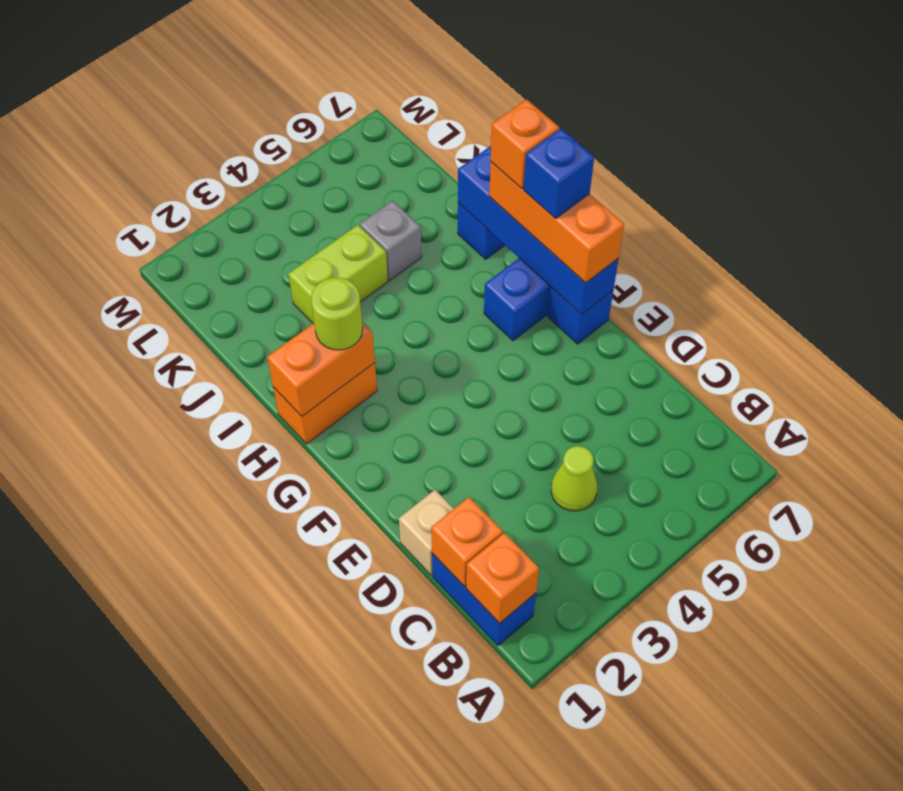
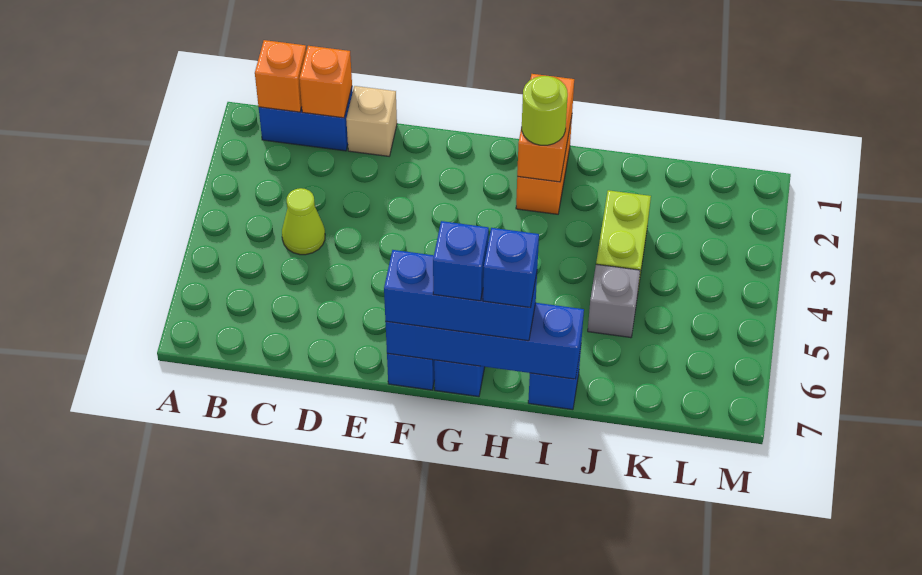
orange brick F7:H7 level 3 -> blue brick F7:H7 level 3
orange brick H7 level 4 -> blue brick H7 level 4

